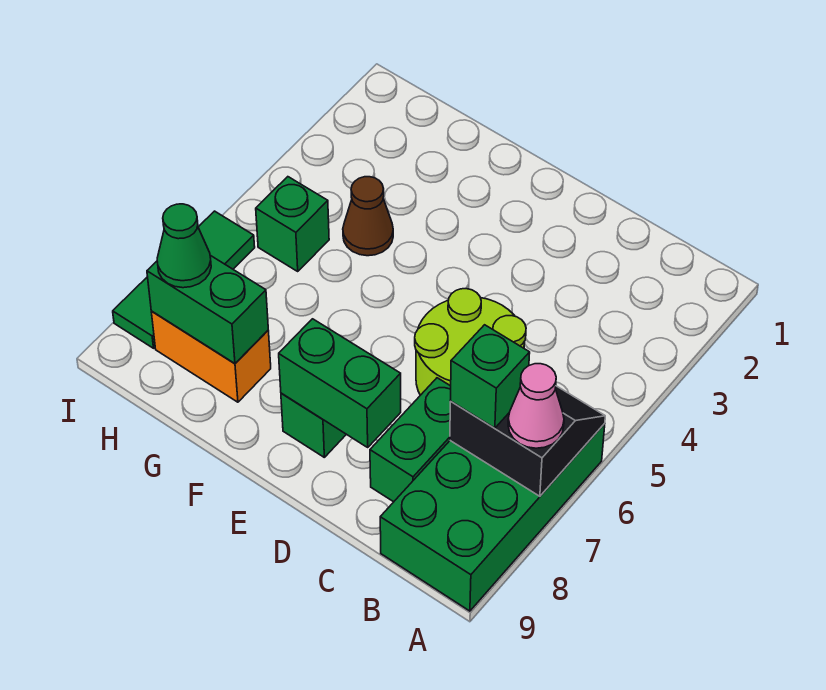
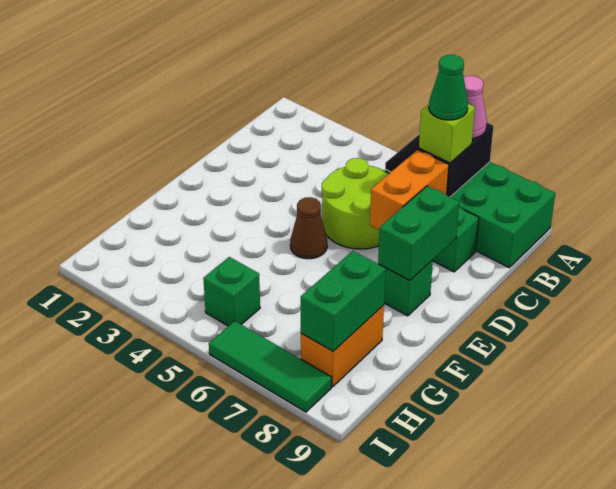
green brick B7 level 3 -> lime brick B7 level 3
none -> orange brick C7:D7 level 2
brown cone G4 level 1 -> brown cone E5 level 1
green cone H8 level 3 -> green cone B7 level 4

